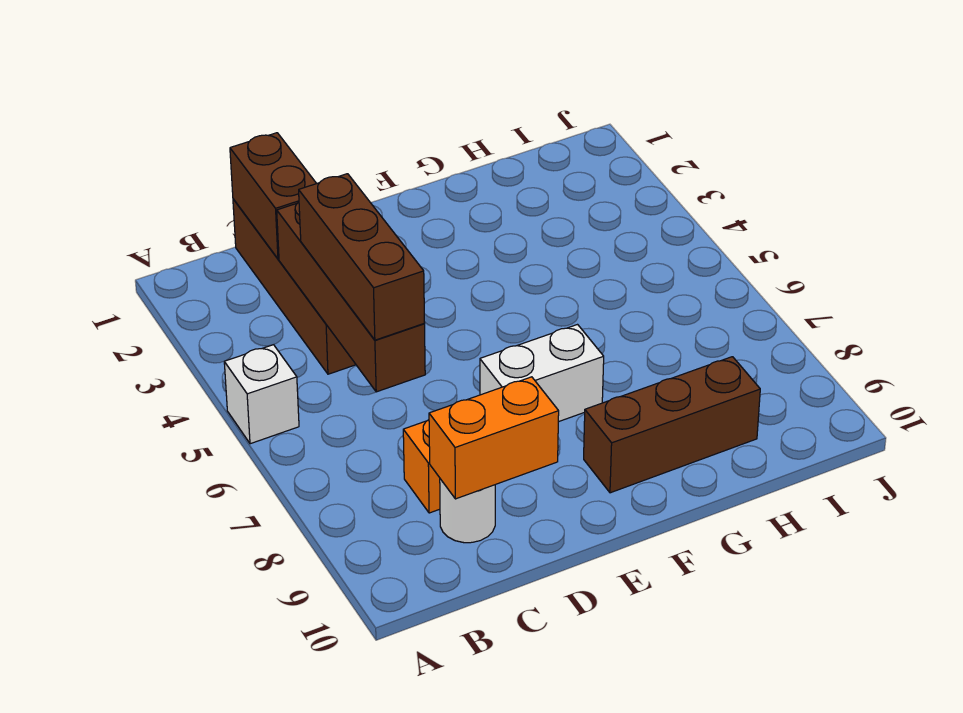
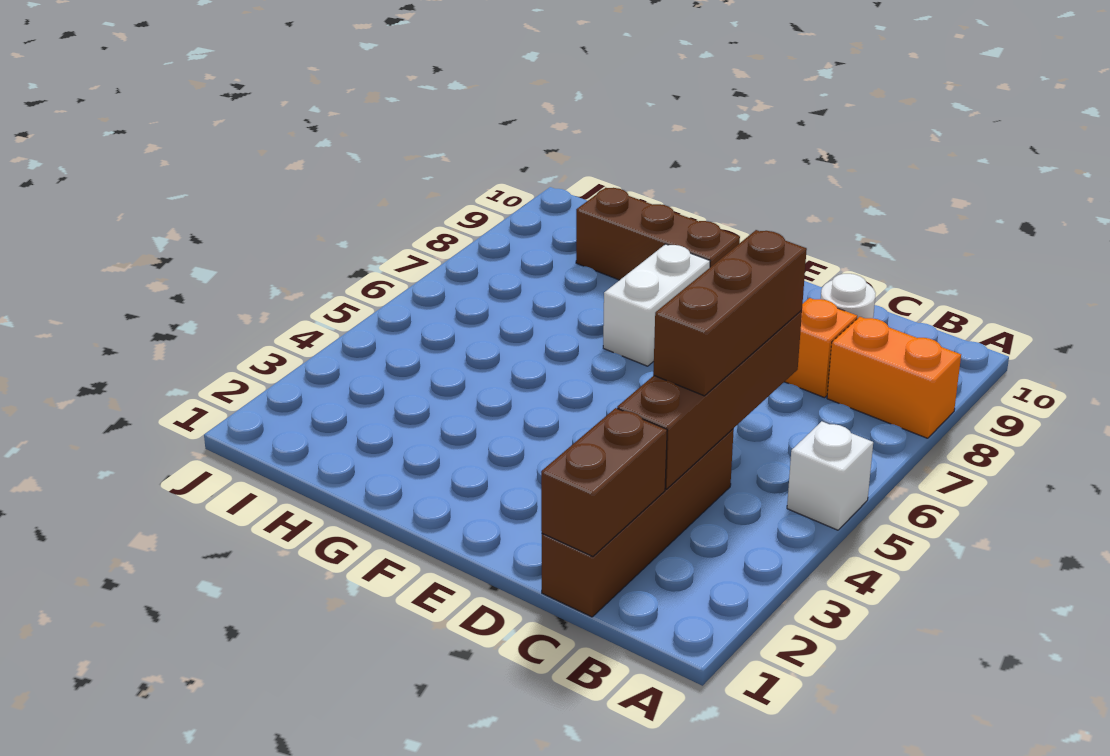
orange brick C9:D9 level 2 -> orange brick A8:B8 level 1
white brick E7:F7 level 1 -> white brick F7:F8 level 1

